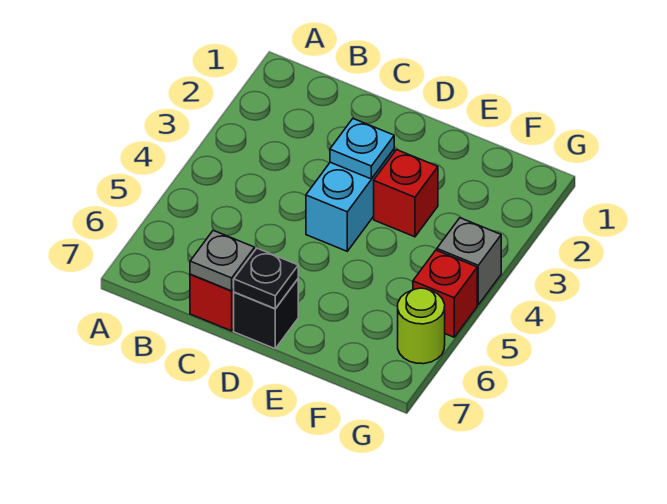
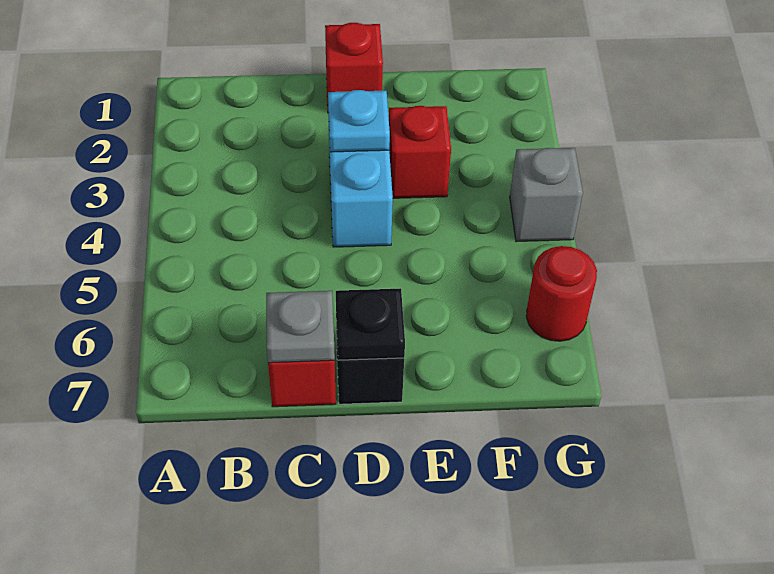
red brick G5 level 1 -> red brick D1 level 1
lime round brick G6 level 1 -> red round brick G6 level 1

